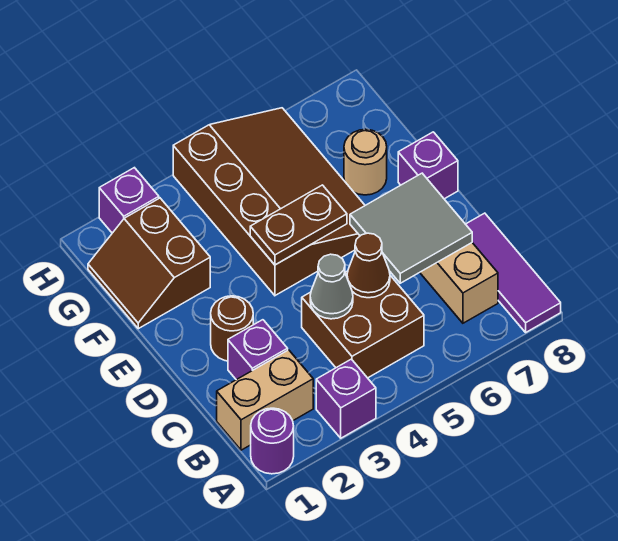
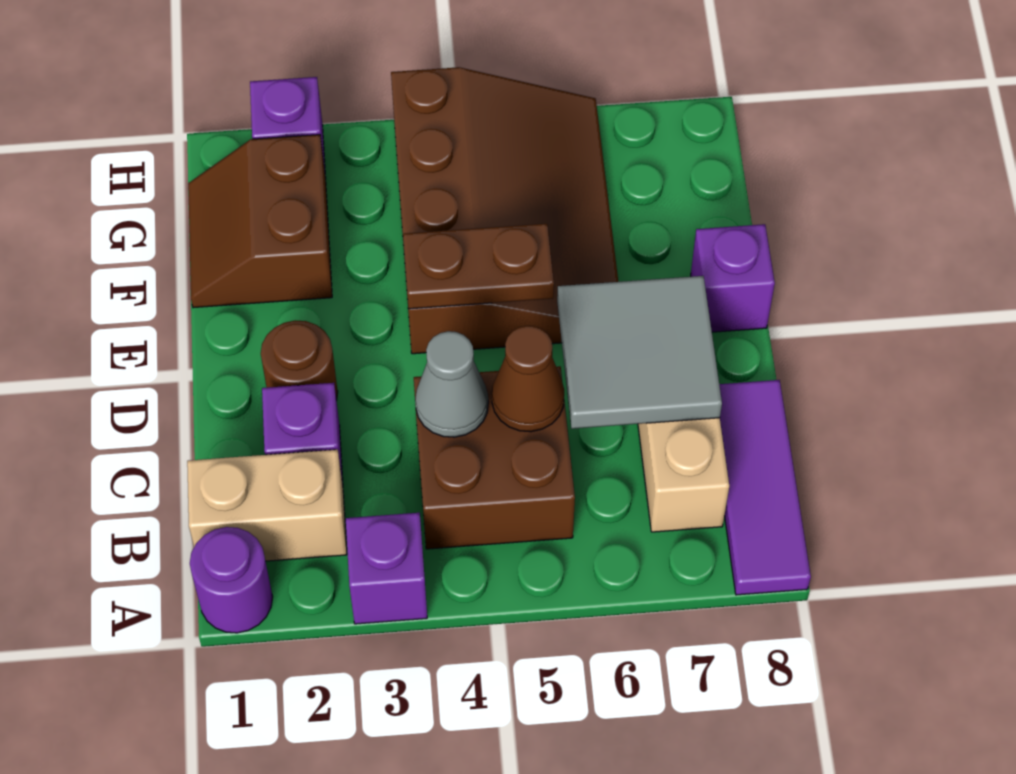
tan round brick F7 level 1 -> none

